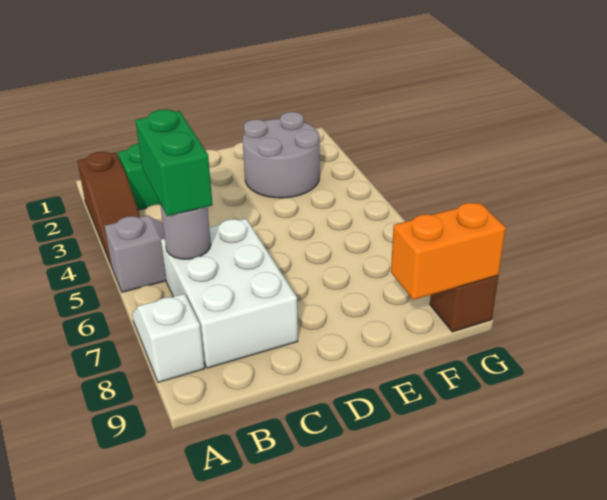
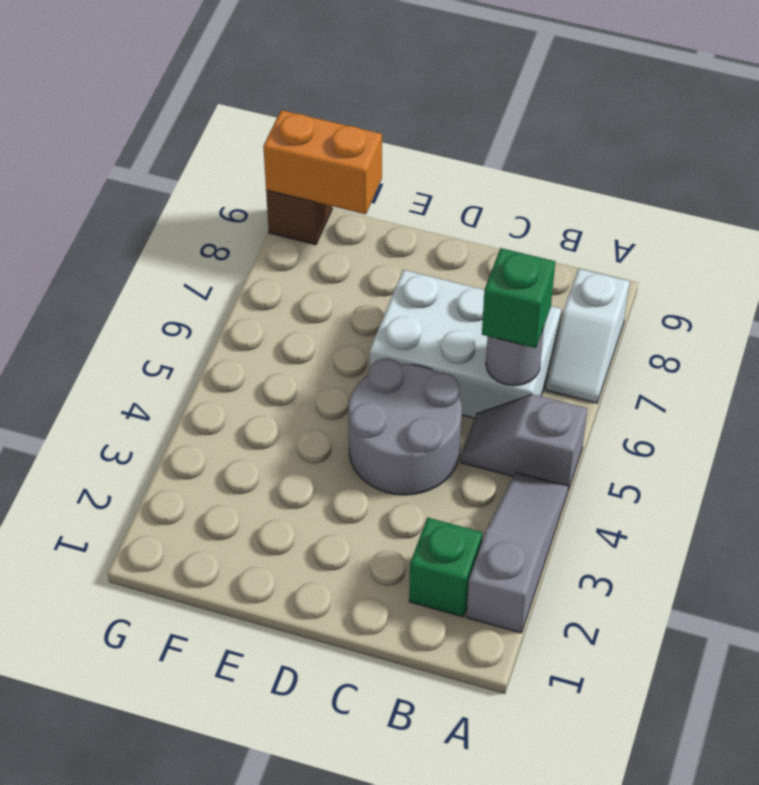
brown slope A2:A4 level 1 top 2 -> grey slope A2:A4 level 1 top 2
green brick B5:B6 level 3 -> green brick B6 level 3
white brick B6:C8 level 1 -> white brick B6:D7 level 1
grey round brick E2:F3 level 1 -> grey round brick C4:D5 level 1

